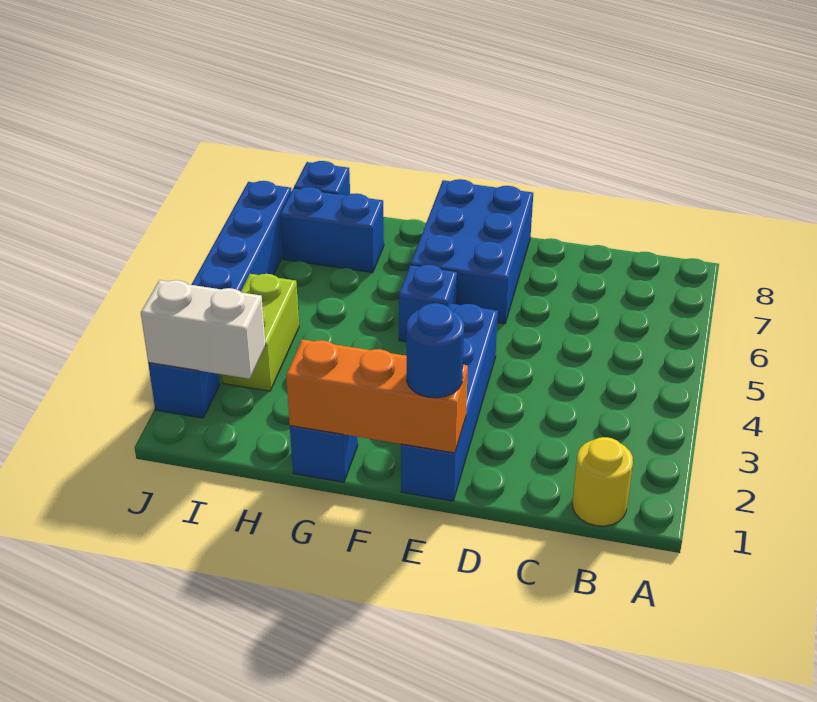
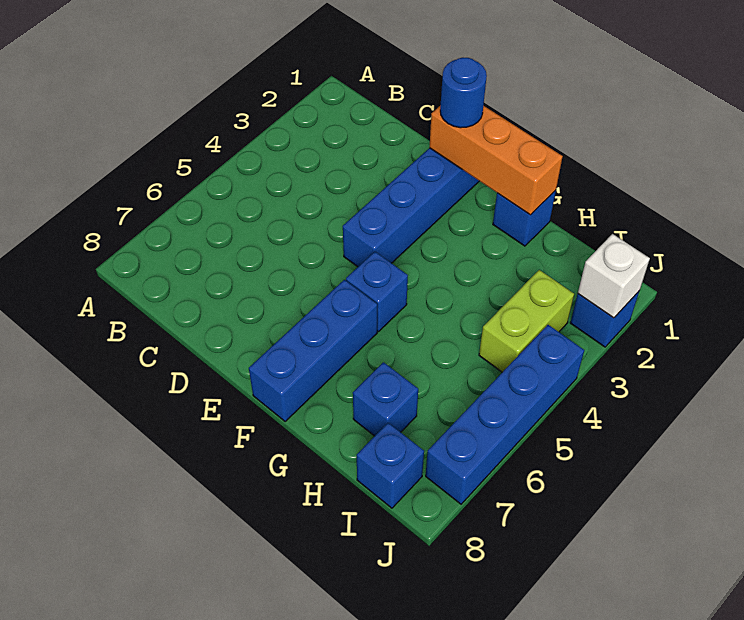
yellow round brick B1 level 1 -> none
blue brick E6:F8 level 1 -> blue brick F6:F8 level 1
blue brick H7:I7 level 1 -> blue brick H7 level 1
white brick I2:J2 level 2 -> white brick J2 level 2

